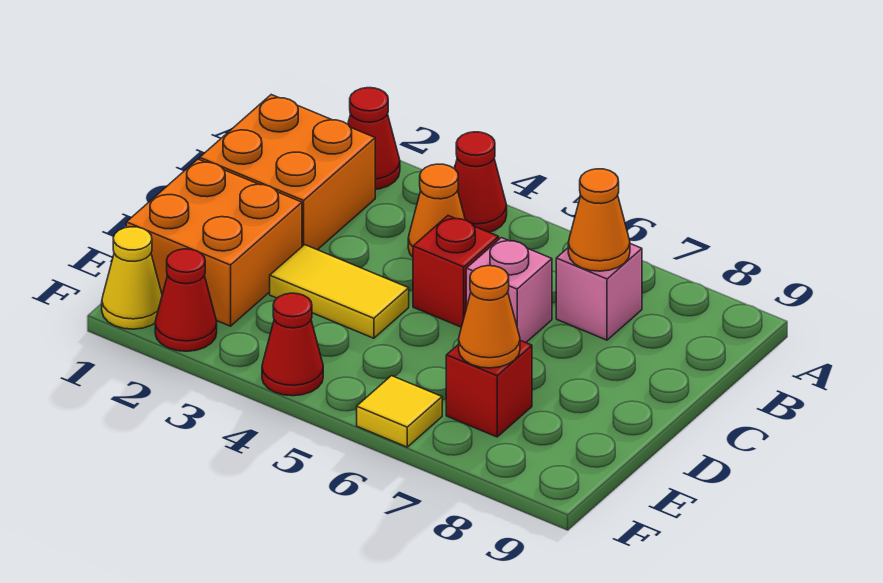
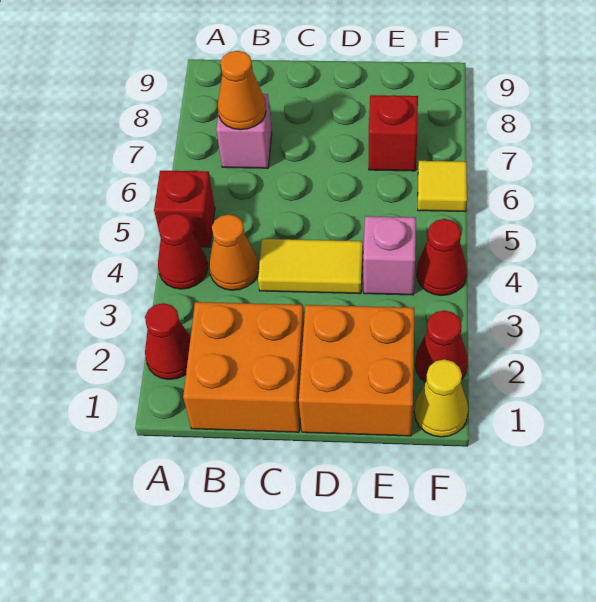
red brick C5 level 1 -> red brick A5 level 1
pink brick C6 level 1 -> pink brick E4 level 1
yellow tile D3:D4 level 1 -> yellow tile C4:D4 level 1
orange cone E7 level 2 -> none

